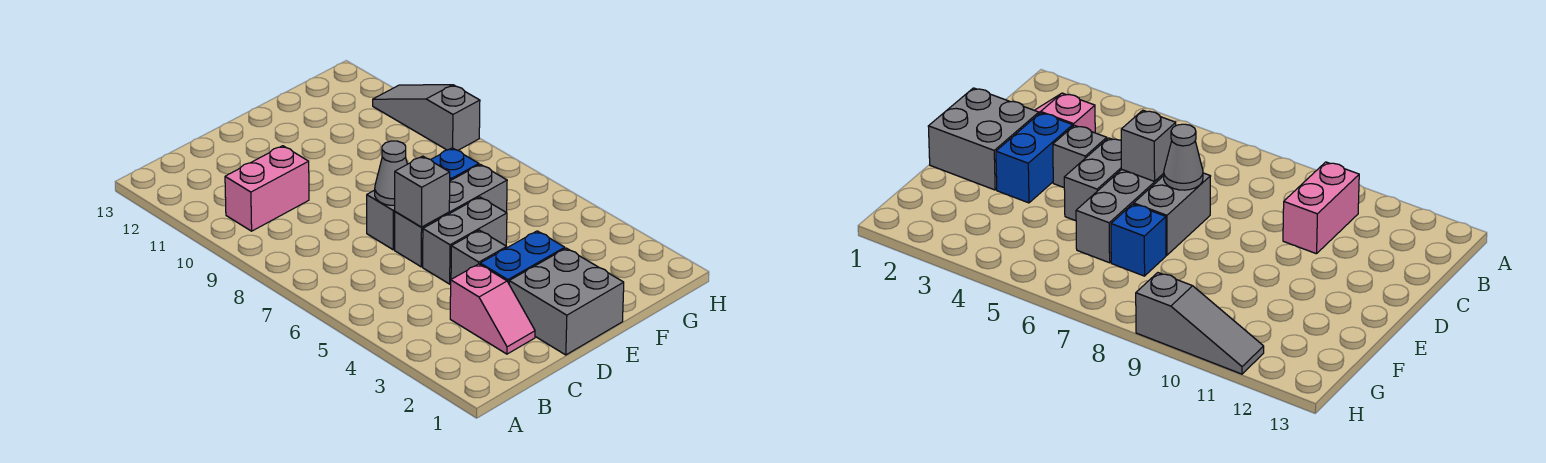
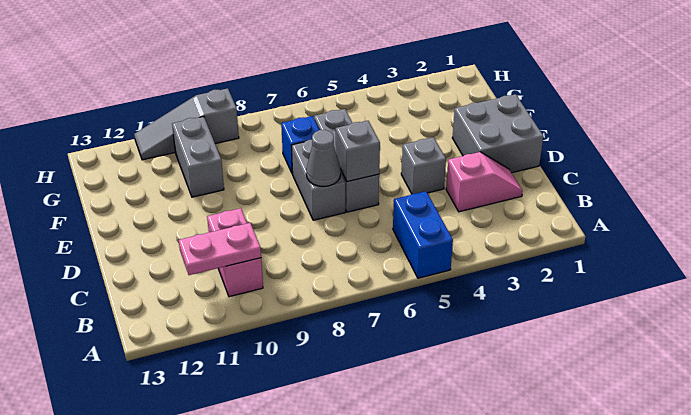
none -> pink plate B10:B11 level 2
blue brick D3:E3 level 1 -> blue brick A5:B5 level 1
grey brick D5:E5 level 1 -> grey brick F10:G10 level 1

